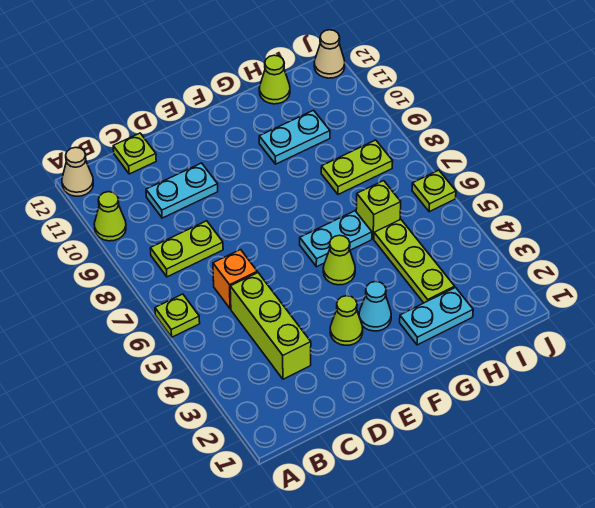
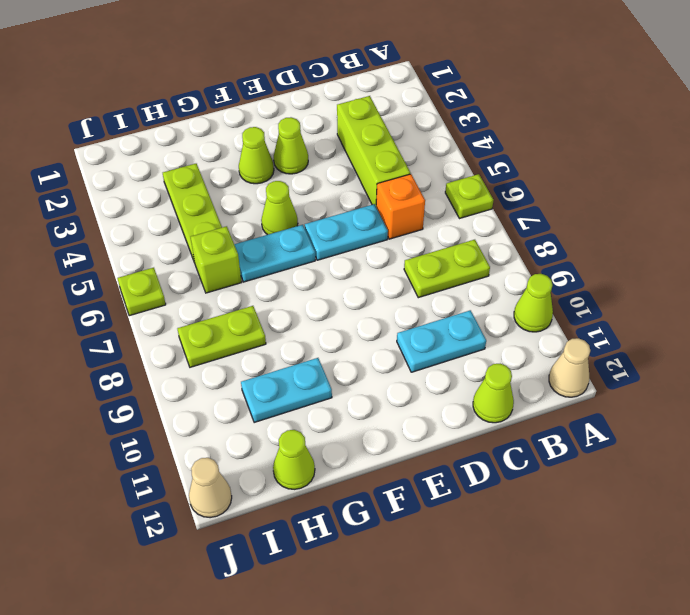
lime plate C12 level 1 -> lime cone C12 level 1
cyan cone F3 level 1 -> lime cone F3 level 1
cyan plate G2:H2 level 1 -> cyan plate D6:E6 level 1

